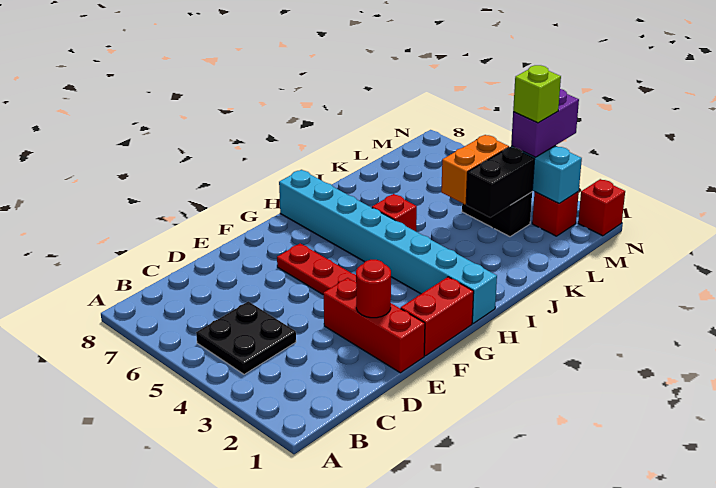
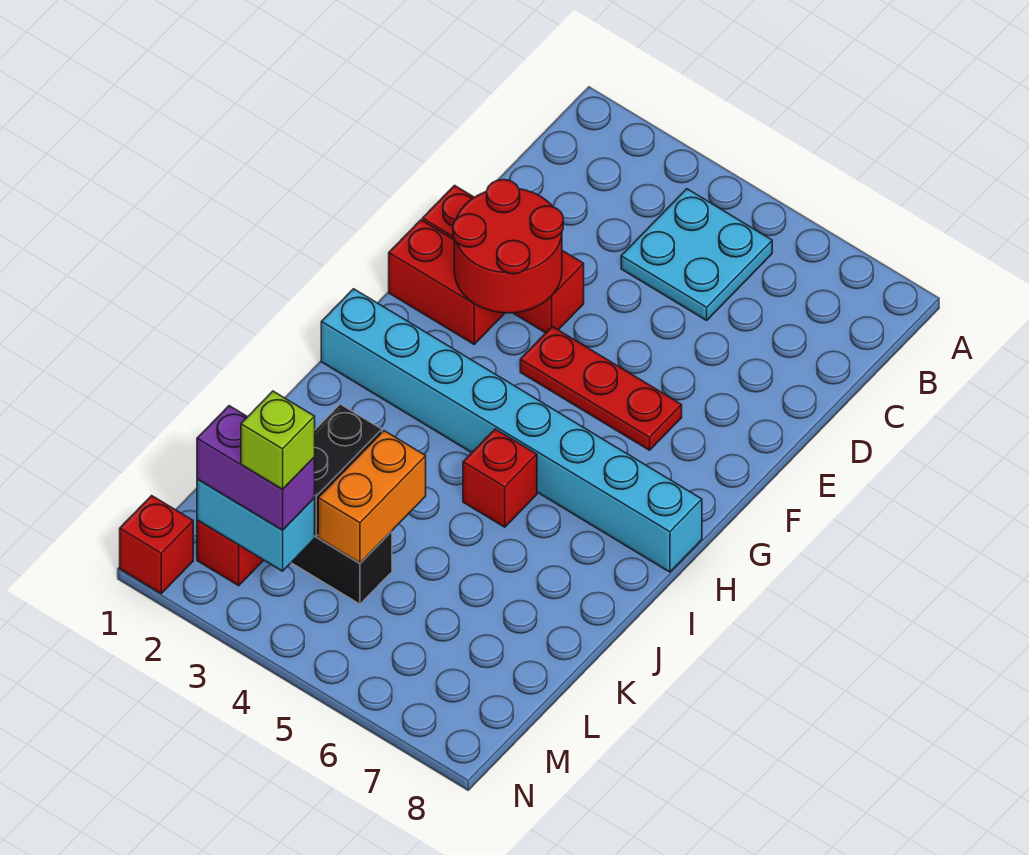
black plate B4:C5 level 1 -> cyan plate B4:C5 level 1
red round brick E2 level 2 -> red round brick E2:F3 level 2
red brick F1:G1 level 1 -> red brick F1:F2 level 1
purple brick M3:N3 level 3 -> purple brick M2:M3 level 3

